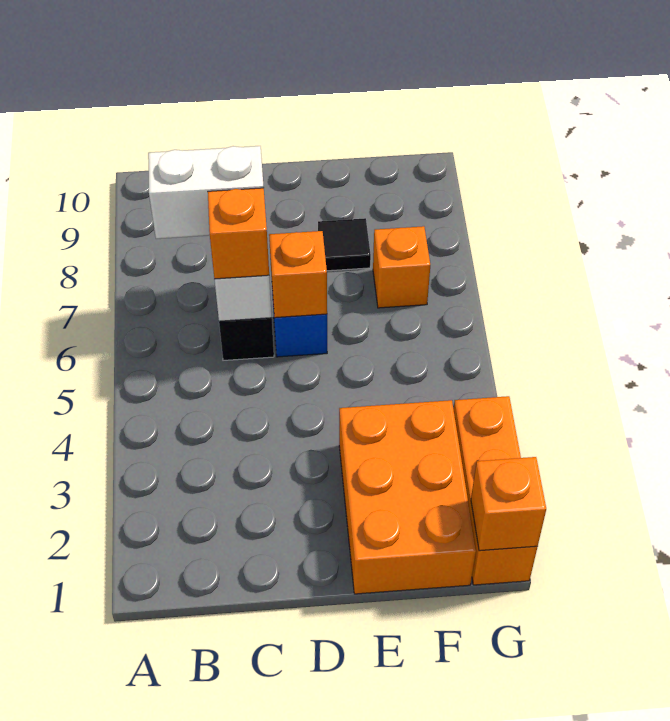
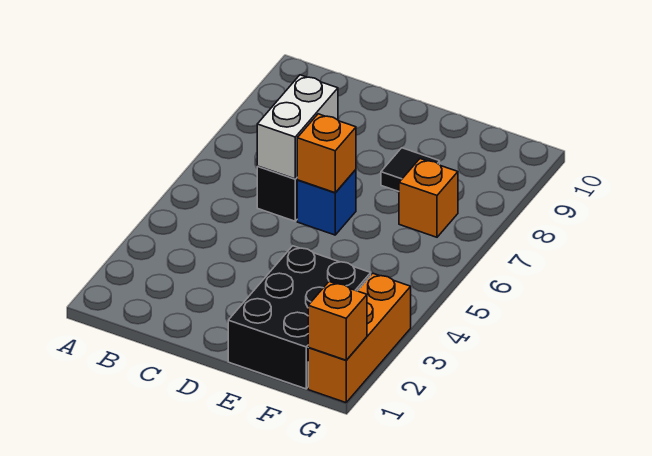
white brick B7:C7 level 3 -> none
orange brick C6 level 3 -> none
orange brick E1:F3 level 1 -> black brick E1:F3 level 1

